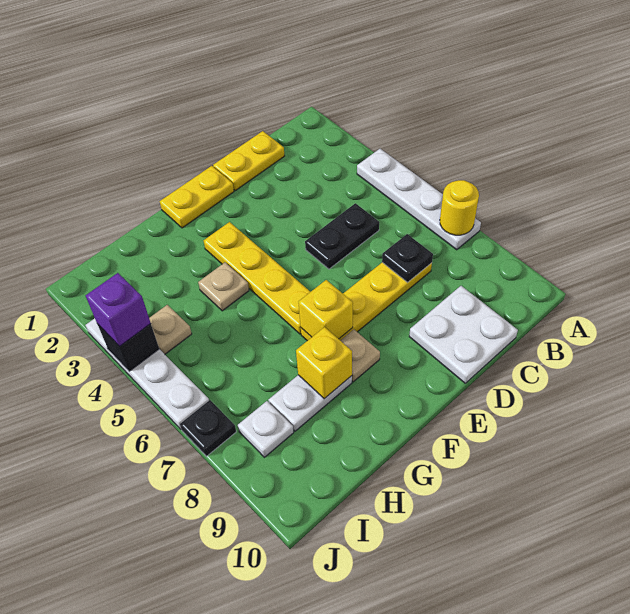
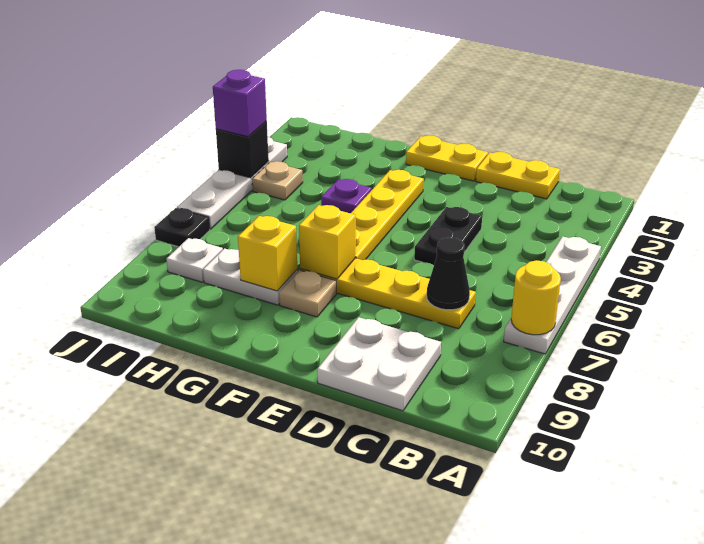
black plate C5:D5 level 1 -> black plate D4:D5 level 1
black plate C7 level 2 -> black cone C7 level 2
tan plate G4 level 1 -> purple plate G4 level 1

